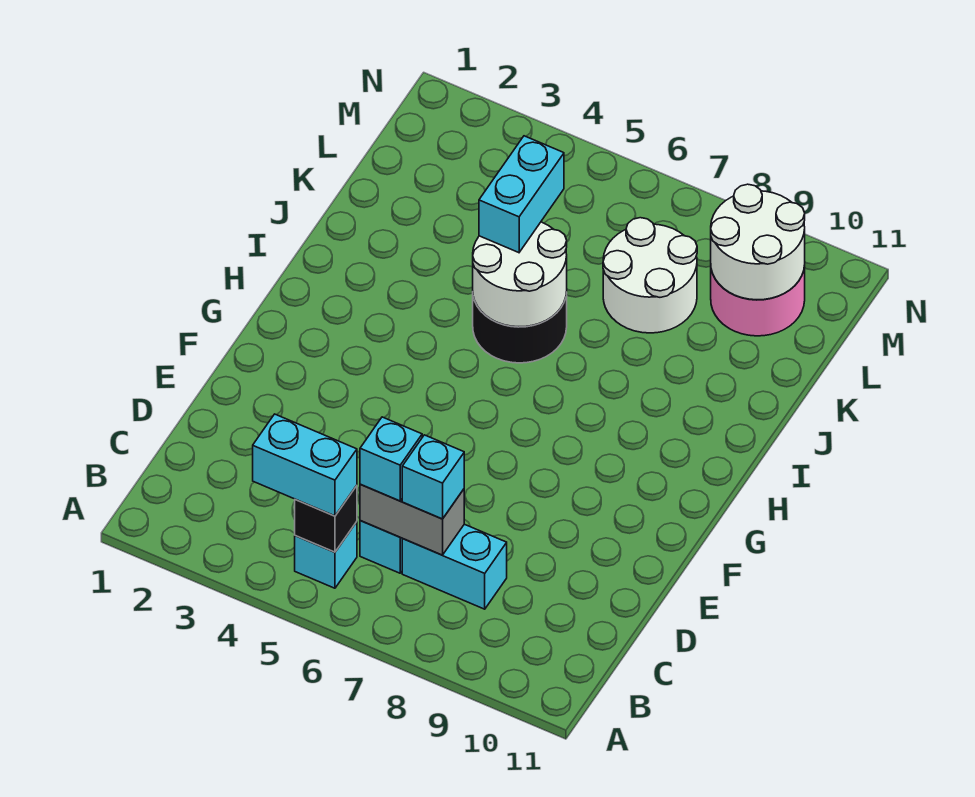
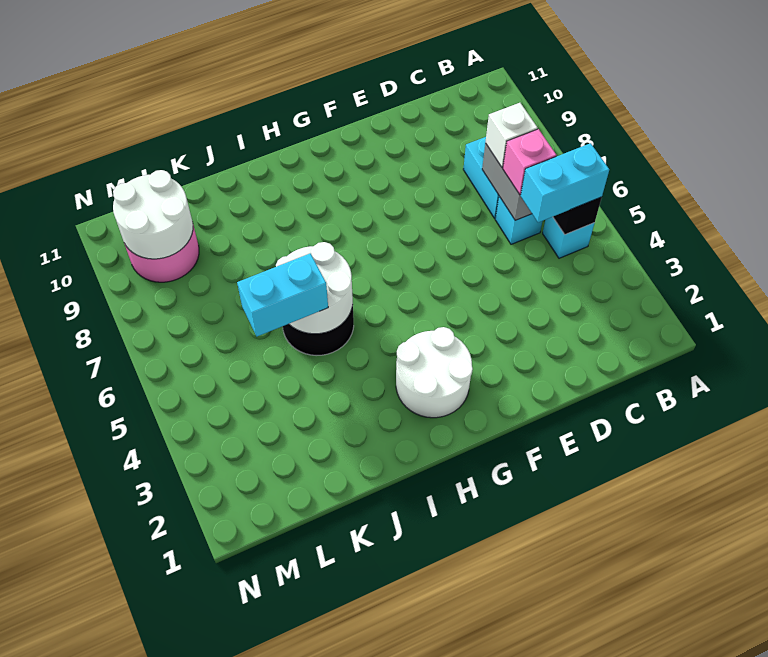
cyan brick B4:B5 level 3 -> cyan brick B5:C5 level 3
cyan brick C6 level 3 -> pink brick C6 level 3
cyan brick C7 level 3 -> white brick C7 level 3
white round brick K7:L8 level 1 -> white round brick G2:H3 level 1

